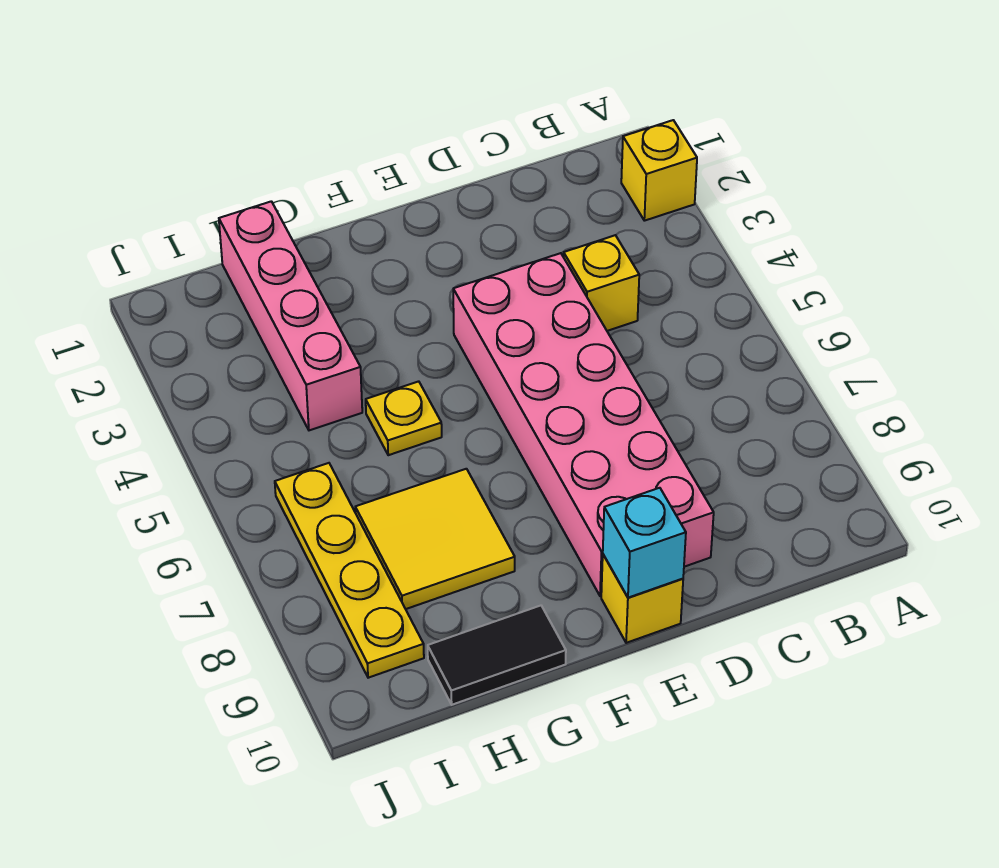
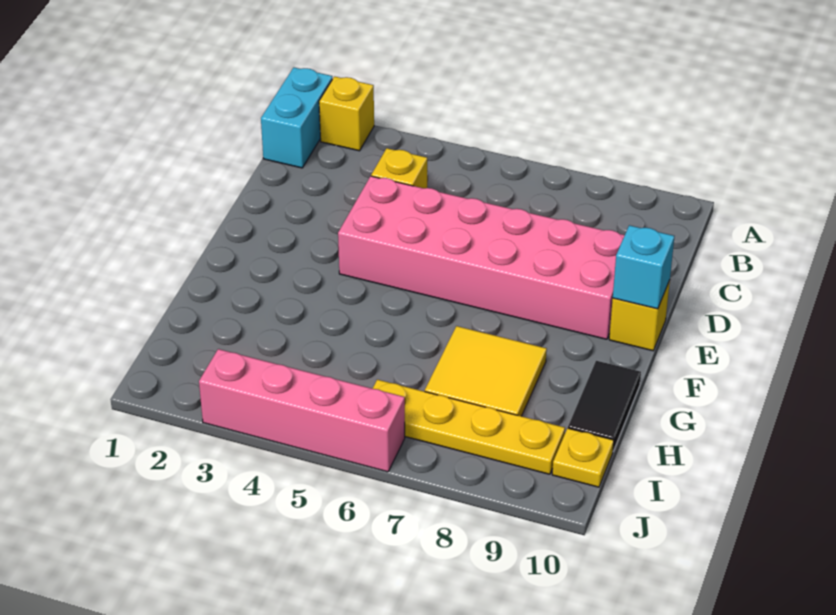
none -> cyan brick A1:B1 level 1
yellow plate G5 level 1 -> yellow plate I10 level 1
pink brick H1:H4 level 1 -> pink brick J3:J6 level 1

